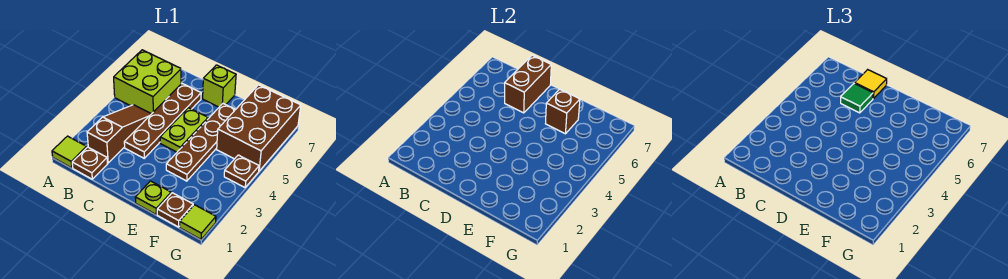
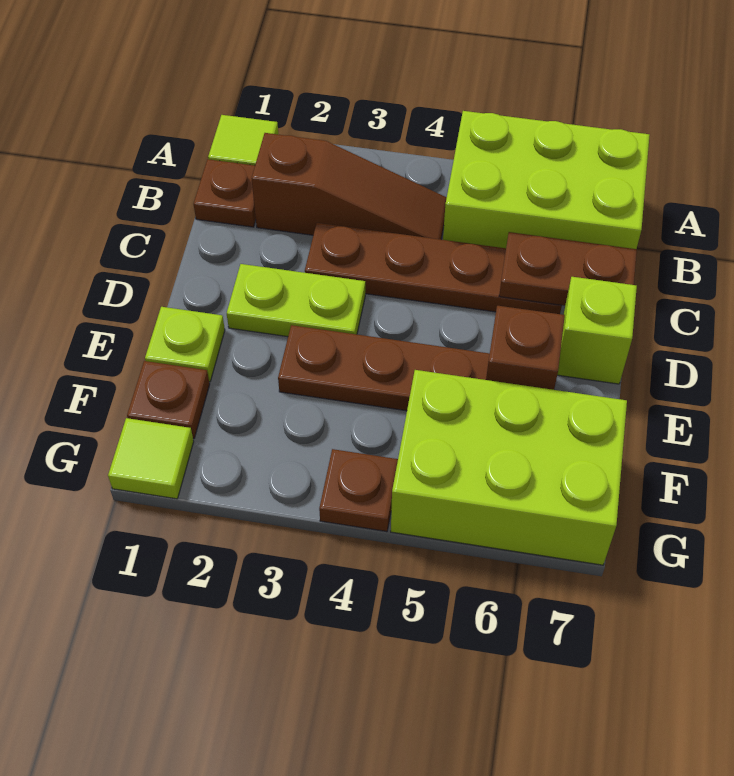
lime brick A5:B6 level 1 -> lime brick A5:B7 level 1
brown brick C6:C7 level 2 -> brown plate C6:C7 level 2
green tile C6 level 3 -> none
yellow tile C7 level 3 -> none
lime plate D4:D5 level 1 -> lime plate D2:D3 level 1
brown brick F5:G7 level 1 -> lime brick F5:G7 level 1

